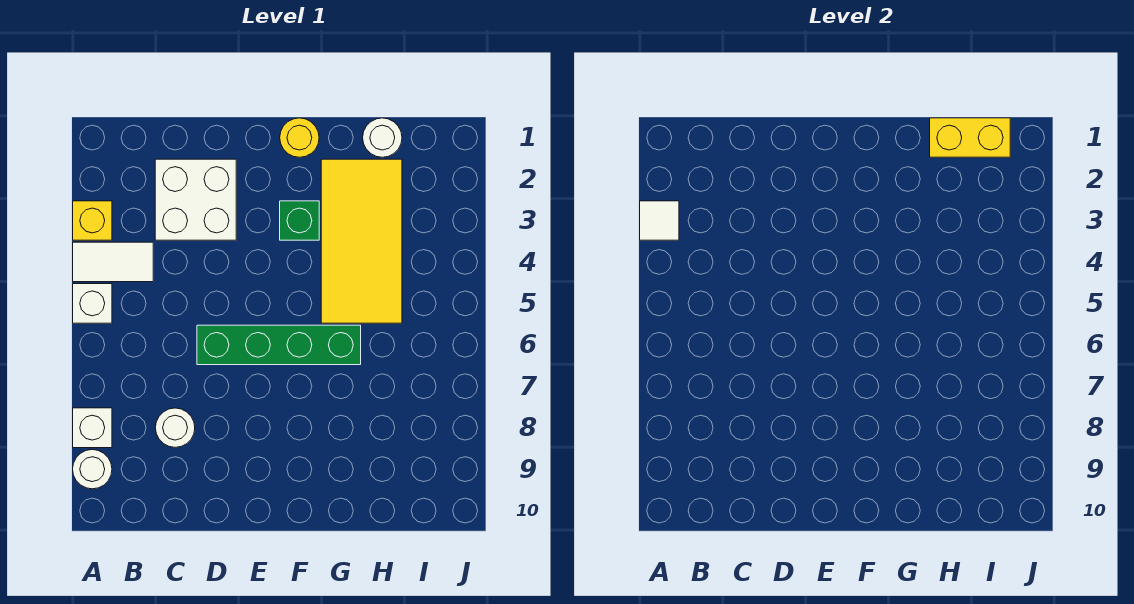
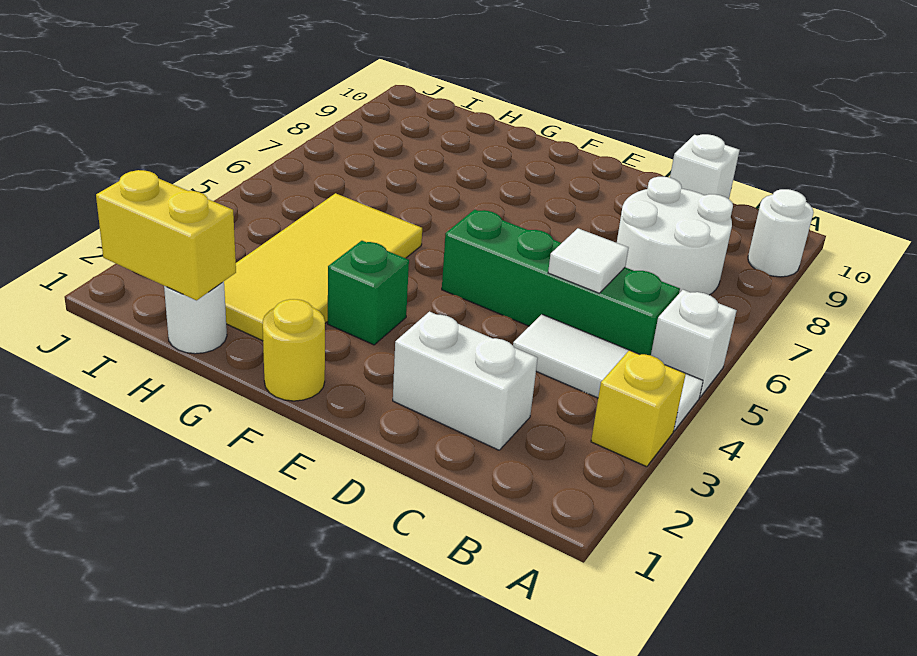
white tile A3 level 2 -> white tile C5 level 2
white tile A4:B4 level 1 -> white tile A4:C4 level 1
white brick A8 level 1 -> white brick C10 level 1
white brick C2:D3 level 1 -> white brick C2:D2 level 1
white round brick C8 level 1 -> white round brick B7:C8 level 1
green brick D6:G6 level 1 -> green brick B5:E5 level 1

